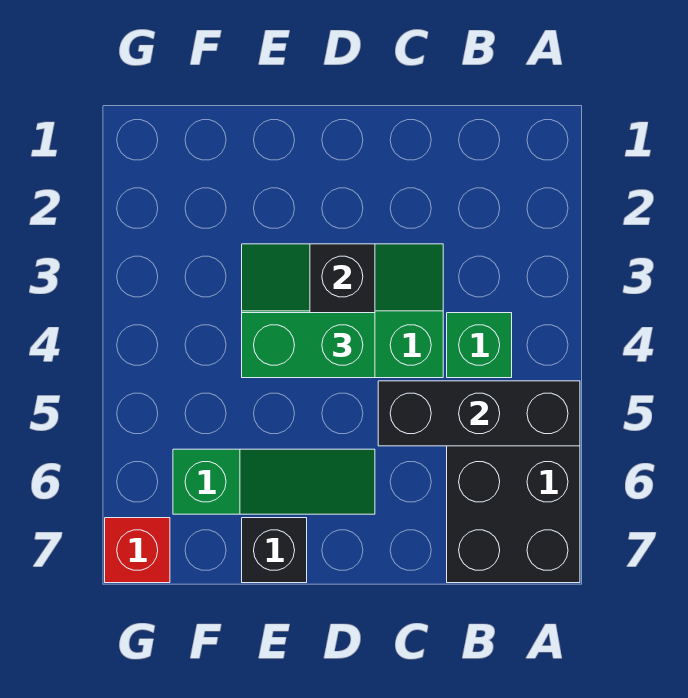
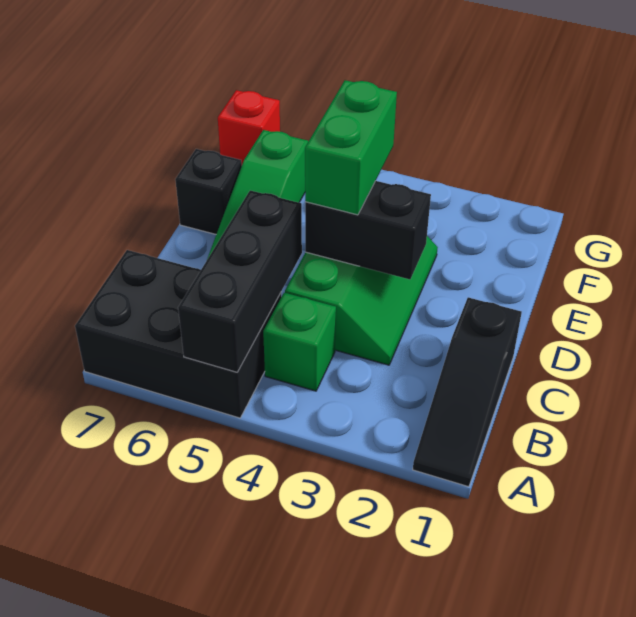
none -> black slope A1:C1 level 1 top C

